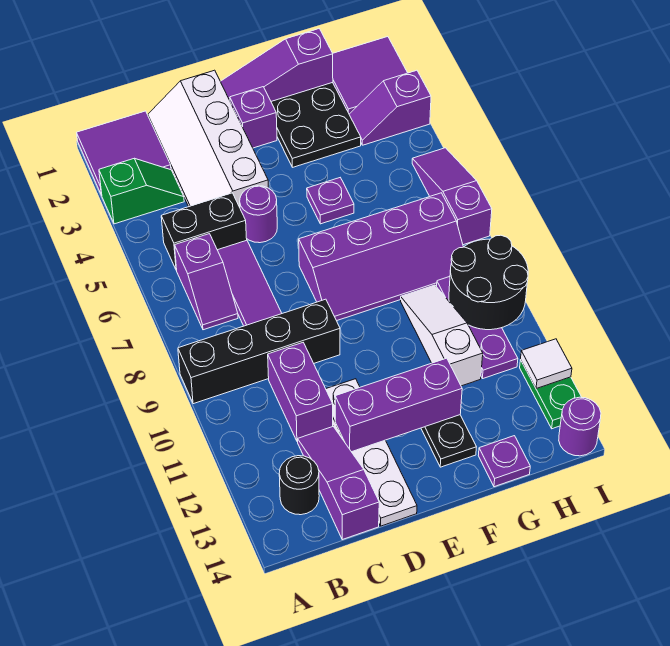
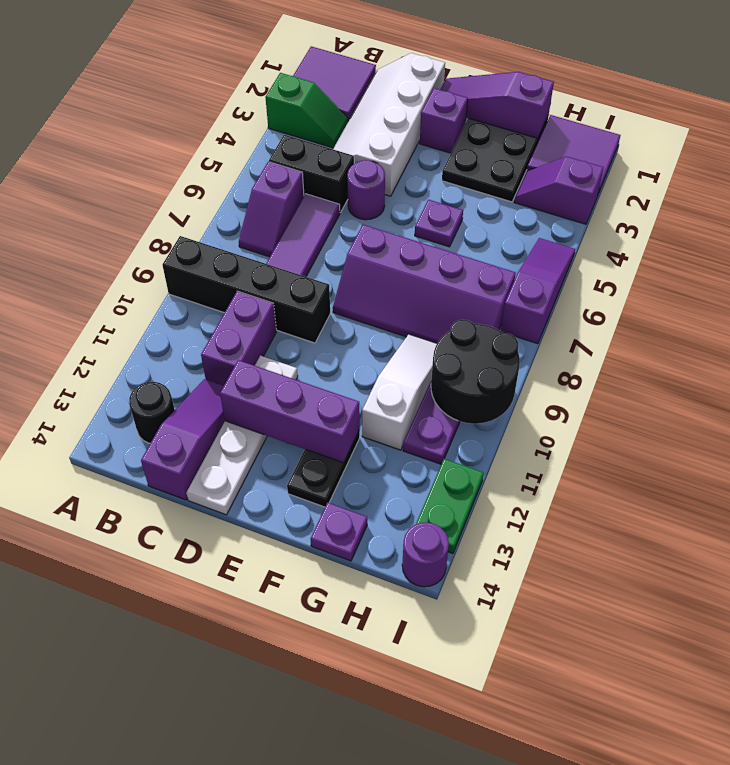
white tile I12 level 2 -> none

